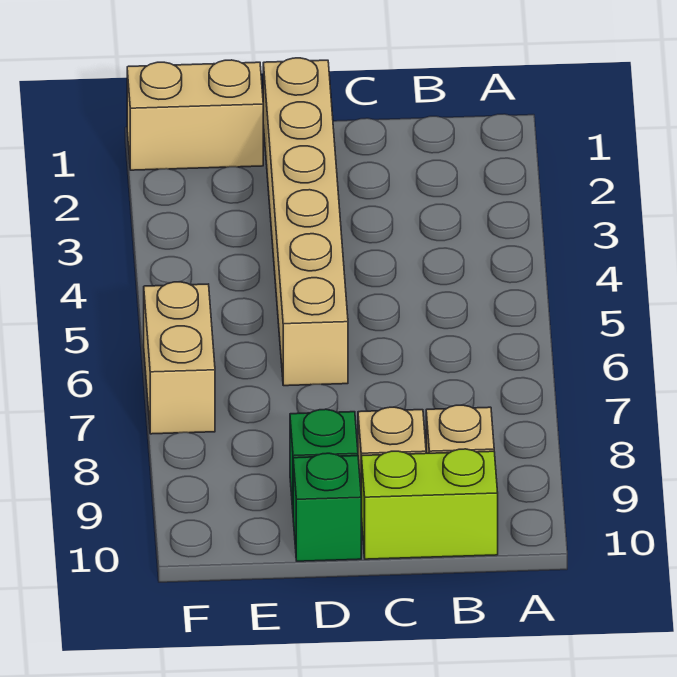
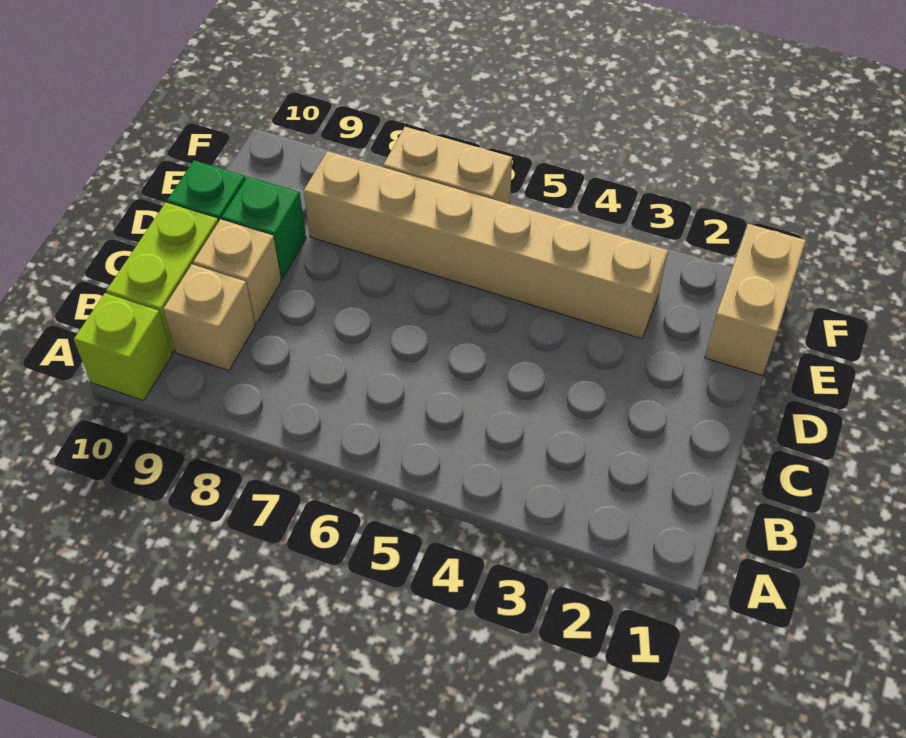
none -> lime brick A10 level 1
tan brick D1:D6 level 1 -> tan brick E3:E8 level 1

